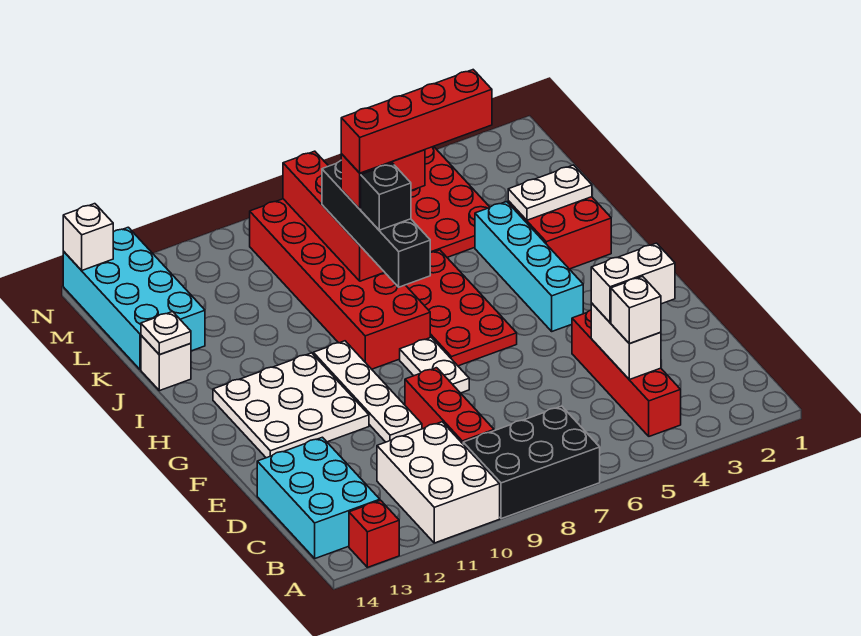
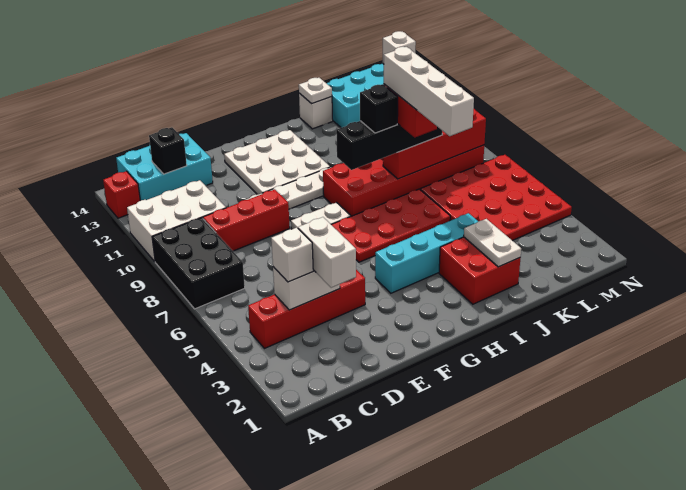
none -> black brick C13 level 2
red brick J5:J8 level 5 -> white brick J5:J8 level 5

